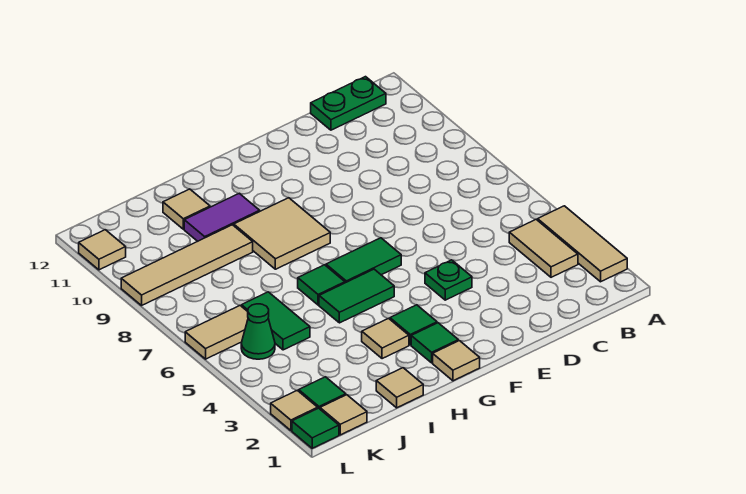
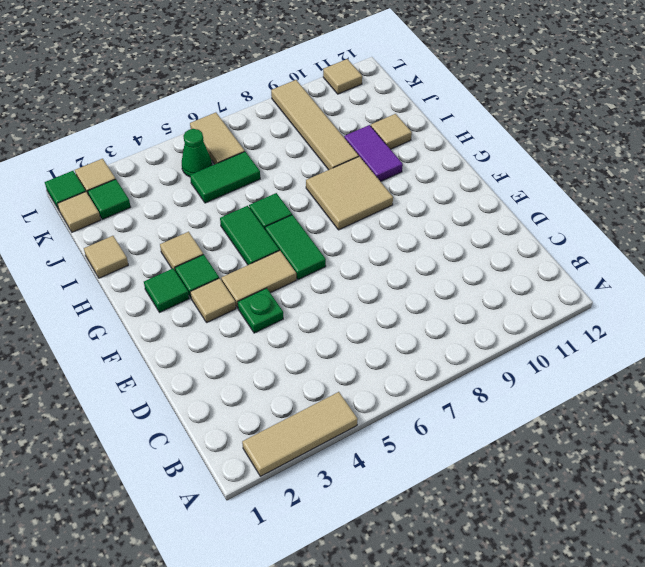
tan tile B3:B4 level 1 -> tan tile F4:F5 level 1
green plate B12:C12 level 1 -> none
tan tile G1 level 1 -> tan tile F3 level 1

